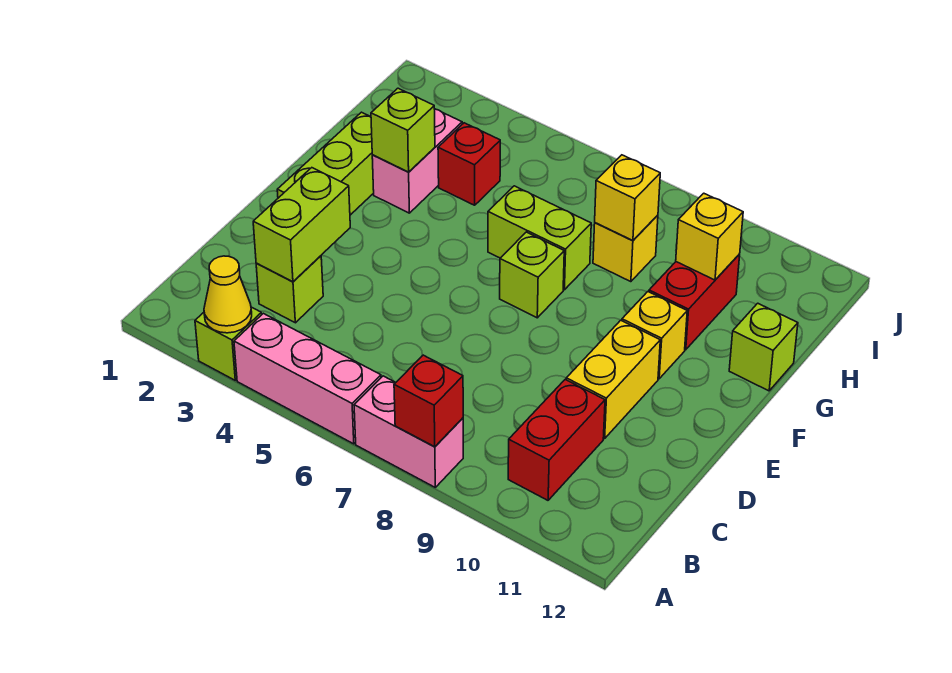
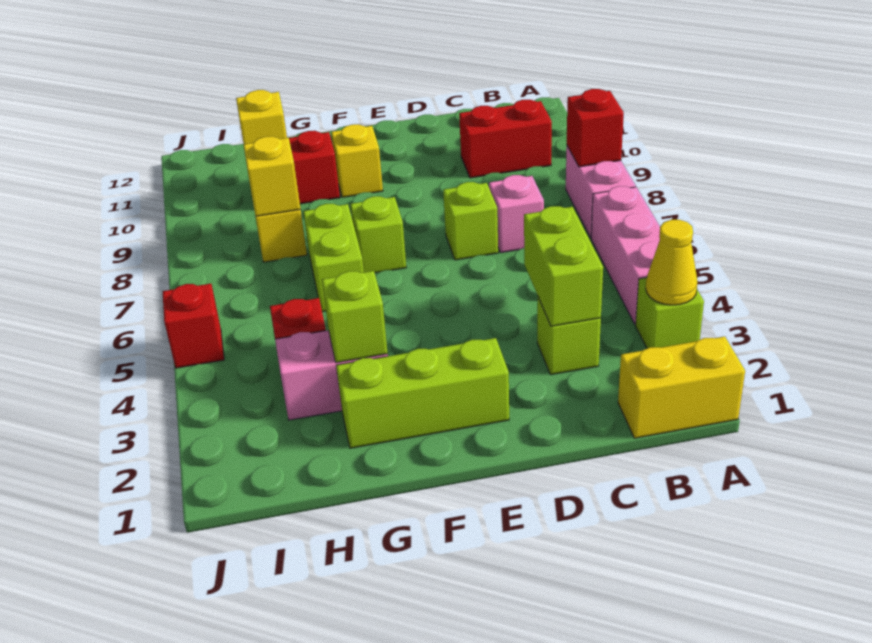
lime brick C3:D3 level 2 -> lime brick C3:C4 level 2
none -> pink brick C7 level 1
yellow brick D10:E10 level 1 -> yellow brick A1:B1 level 1
lime brick G12 level 1 -> lime brick D7 level 1
none -> red brick J5 level 1

